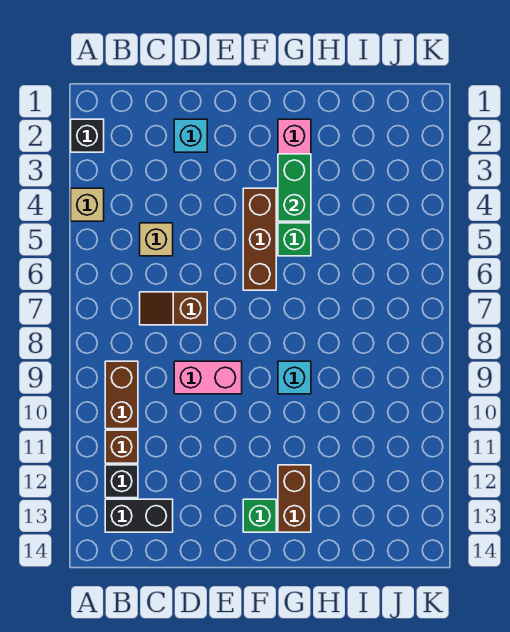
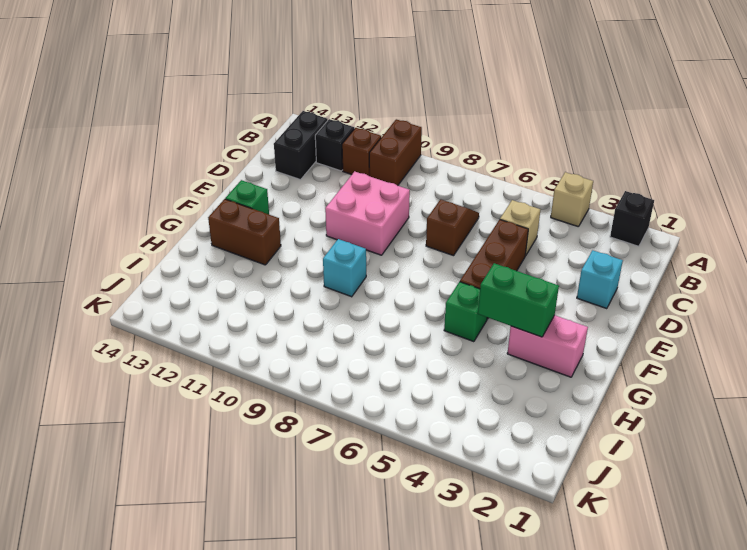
brown brick B9:B10 level 1 -> brown brick A10:B10 level 1
pink brick D9:E9 level 1 -> pink brick D9:E10 level 1
brown brick F4:F6 level 1 -> brown brick D5:F5 level 1

